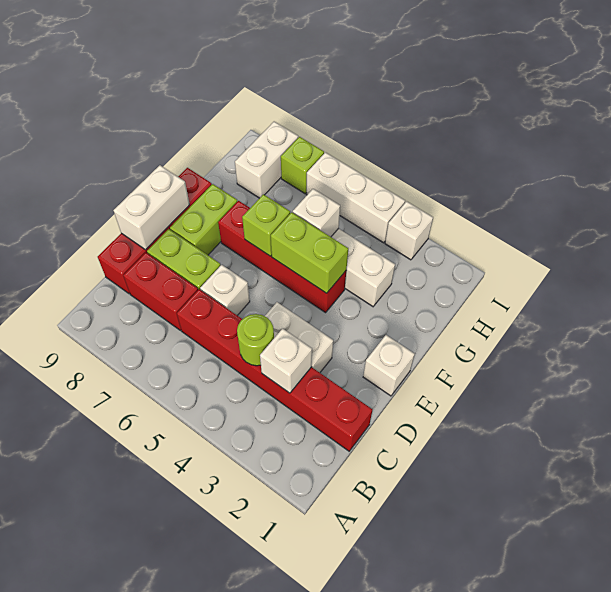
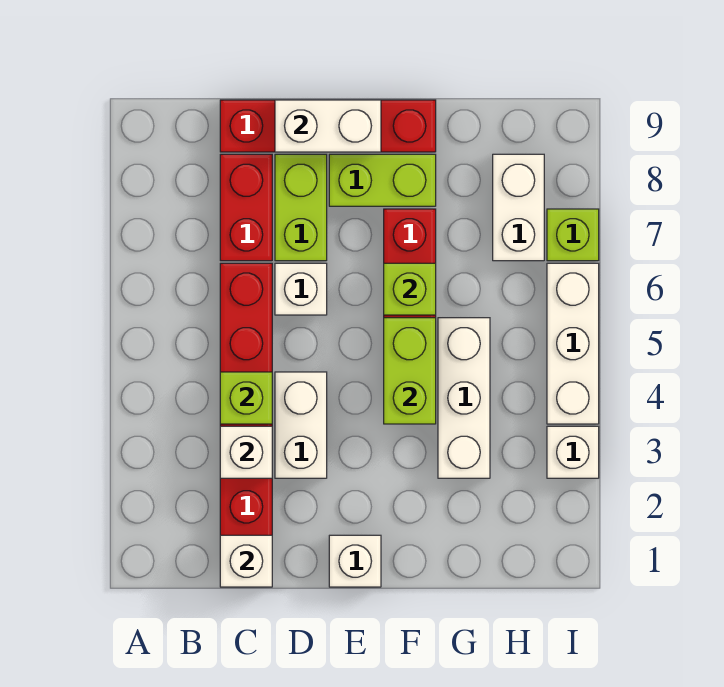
lime round brick C4 level 2 -> lime brick C4 level 2
white brick G5 level 2 -> white brick C1 level 2
white brick H8:I8 level 1 -> white brick H7:H8 level 1

